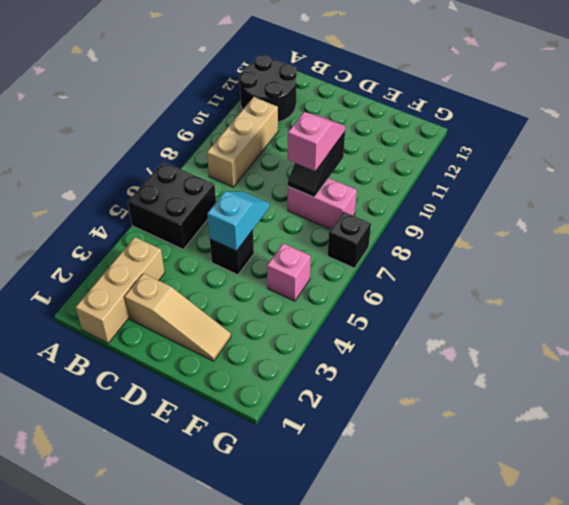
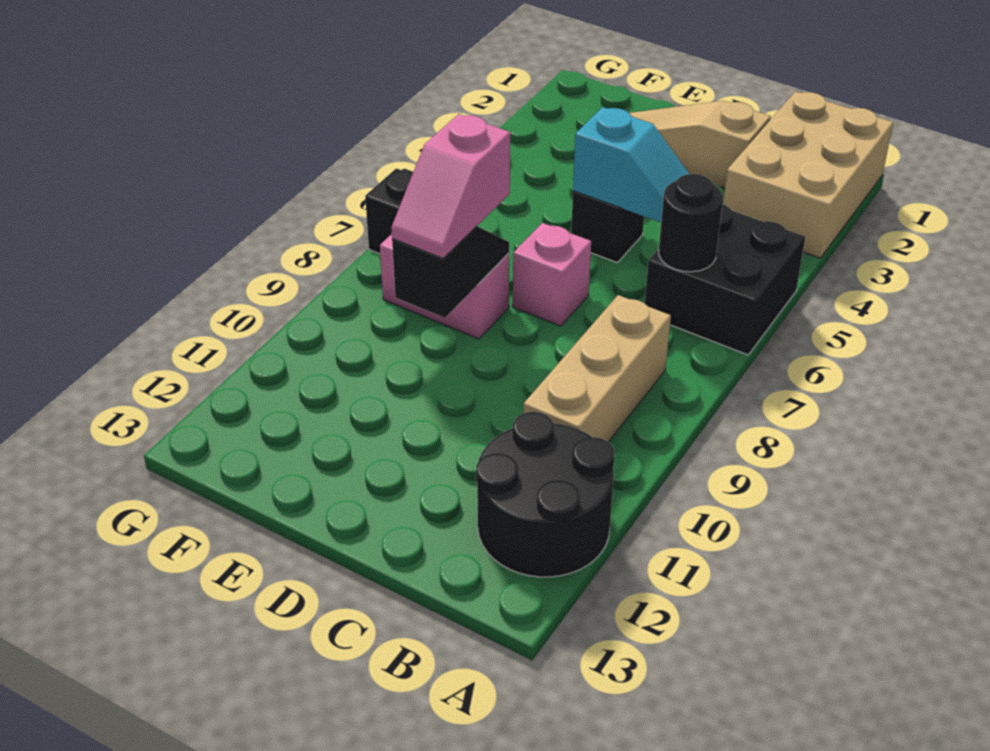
tan brick B1:B3 level 1 -> tan brick A1:B3 level 1
none -> black round brick B6 level 2
cyan slope D5:D6 level 2 top 5 -> cyan slope C5:D5 level 2 top D
pink brick F5 level 1 -> pink brick D7 level 1

